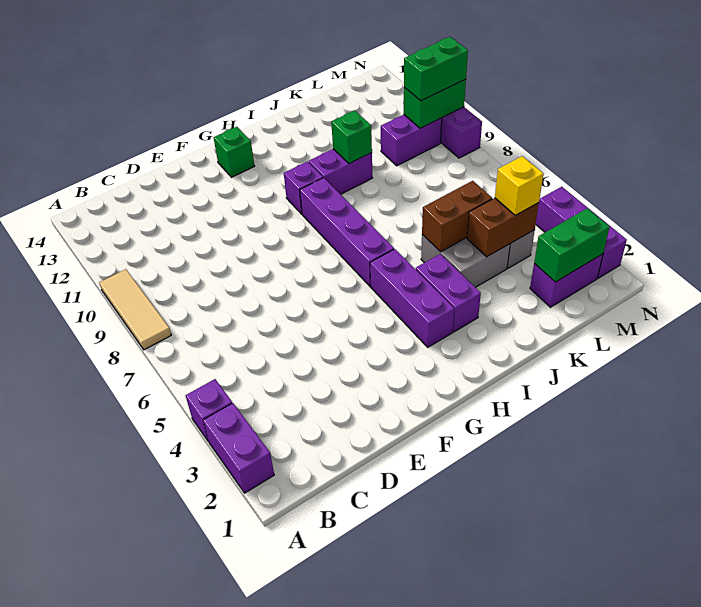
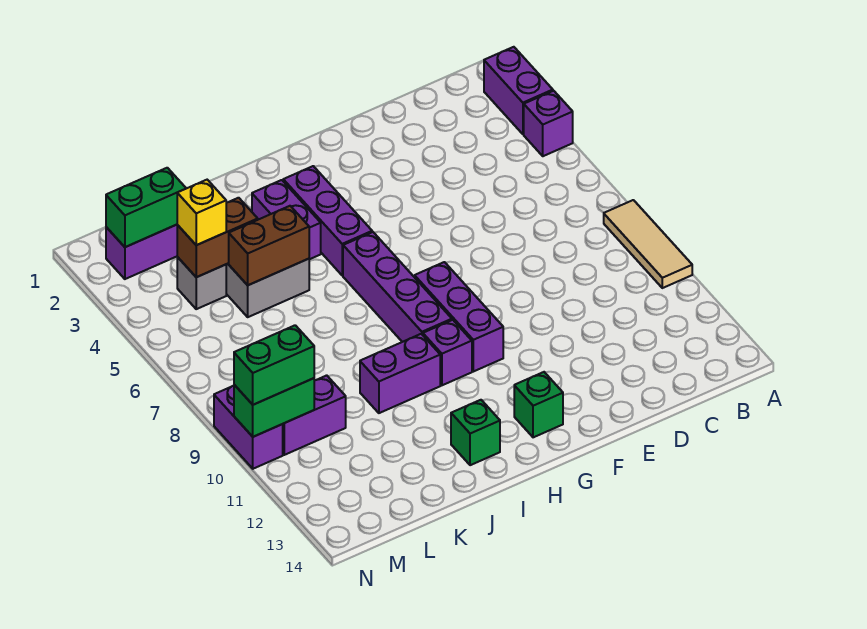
green brick J10 level 2 -> green brick I13 level 1
purple brick N2:N4 level 1 -> purple brick G8:G10 level 1

